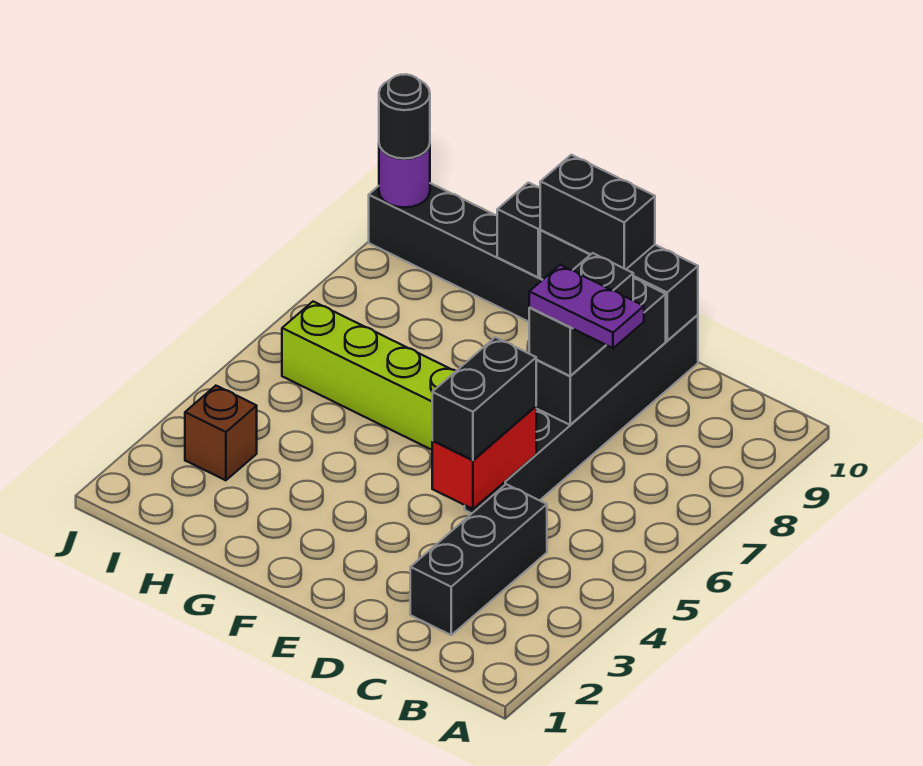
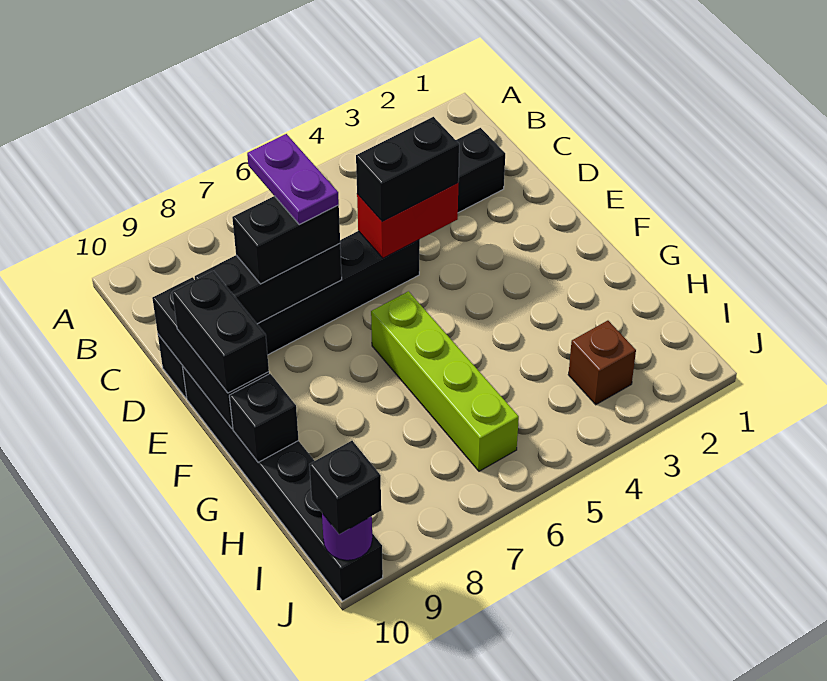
black round brick J10 level 3 -> black brick J10 level 3

